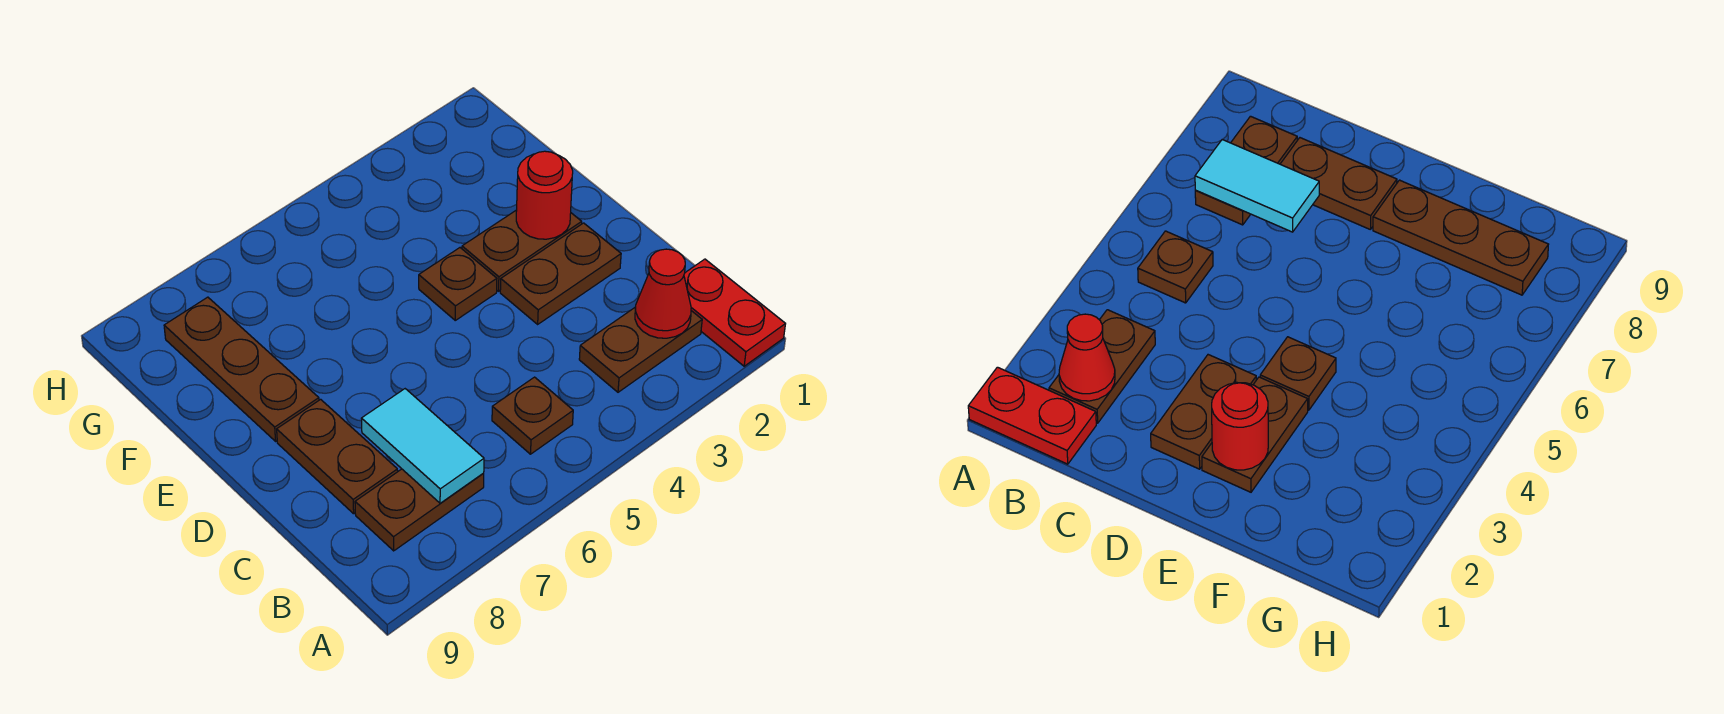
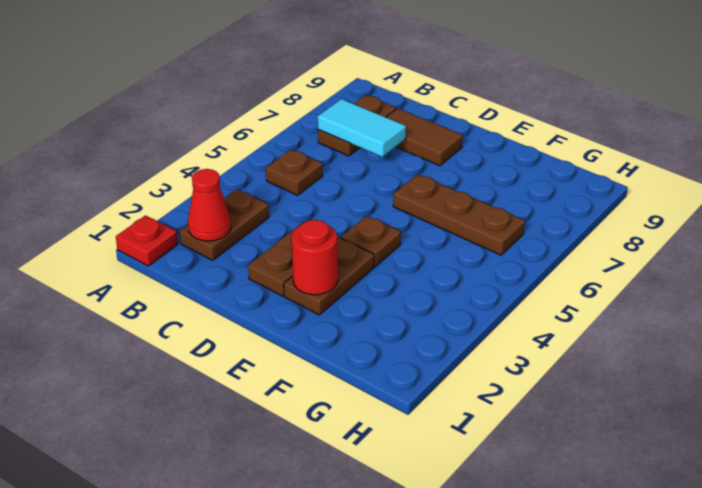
red plate A1:B1 level 1 -> red plate A1 level 1
brown plate C8:D8 level 1 -> brown tile C8:D8 level 1
brown plate E8:G8 level 1 -> brown plate E6:G6 level 1

